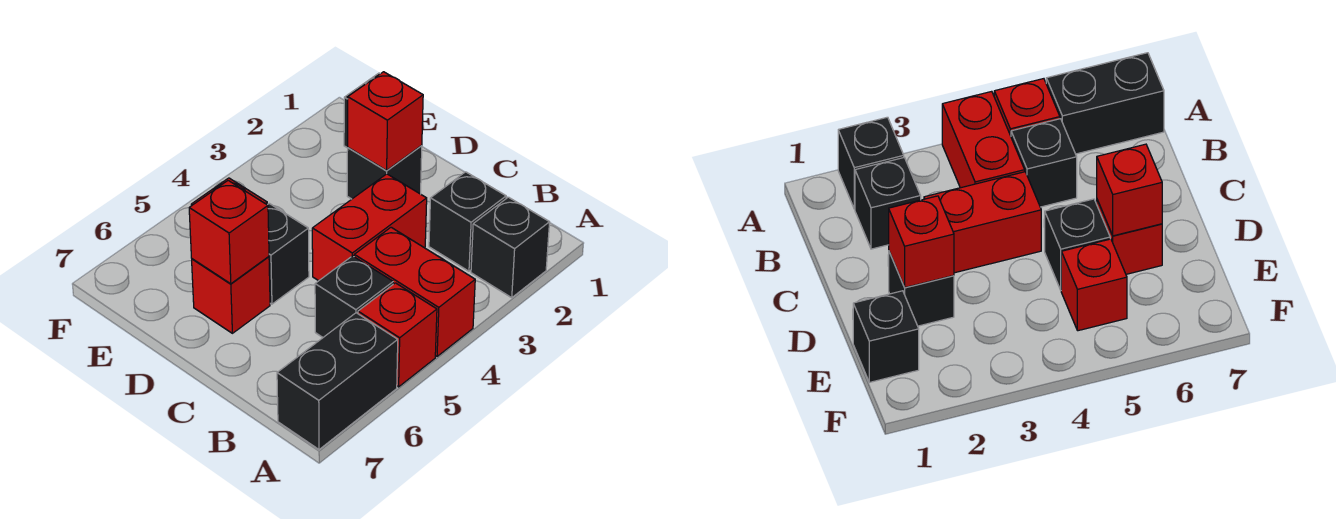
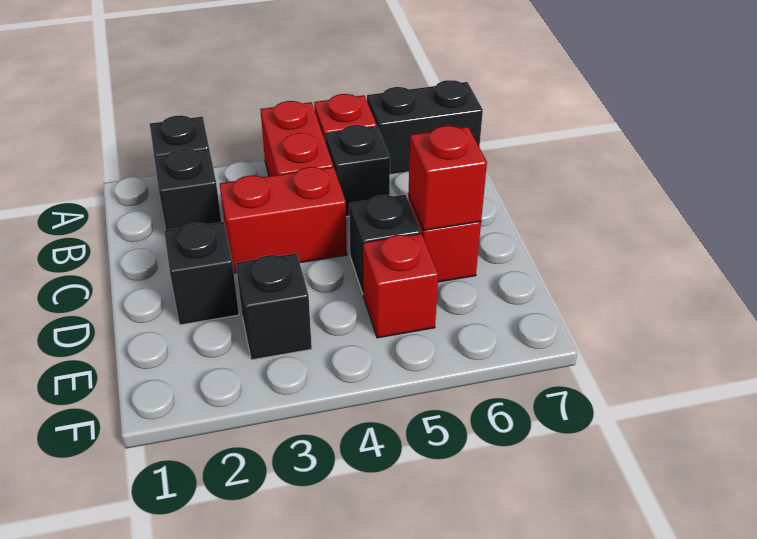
red brick D2 level 2 -> none
black brick E1 level 1 -> black brick E3 level 1

